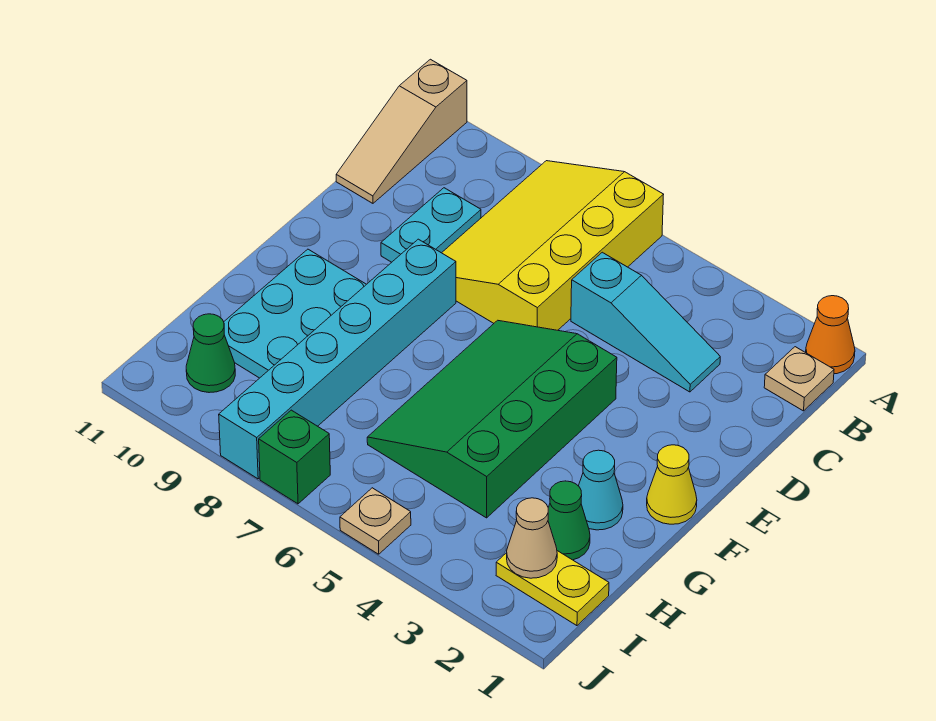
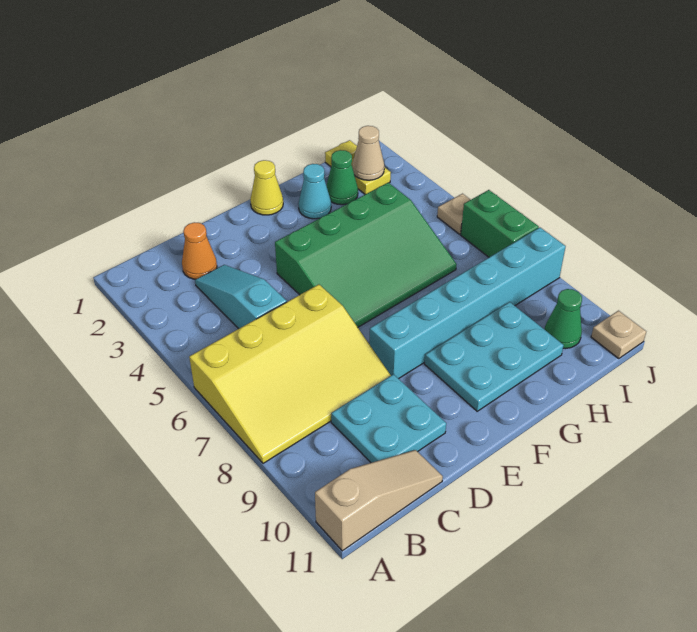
orange cone A1 level 1 -> orange cone C2 level 1
tan plate B1 level 1 -> tan plate J11 level 1
cyan plate C9:D9 level 1 -> cyan plate C9:D10 level 1
green brick J7 level 1 -> green brick J6:J7 level 1

